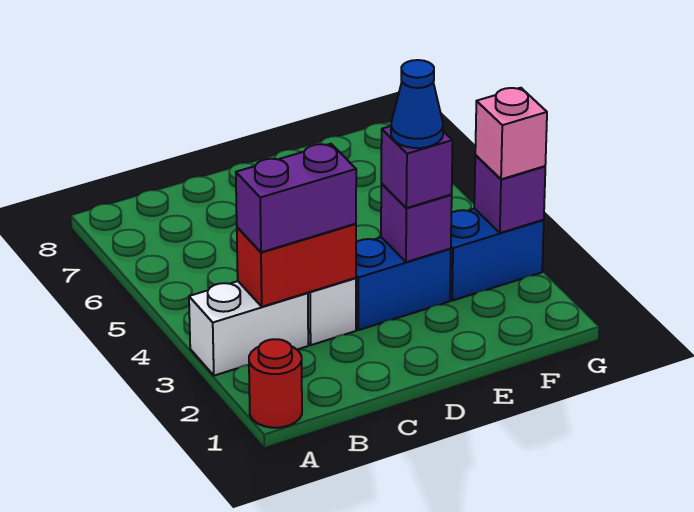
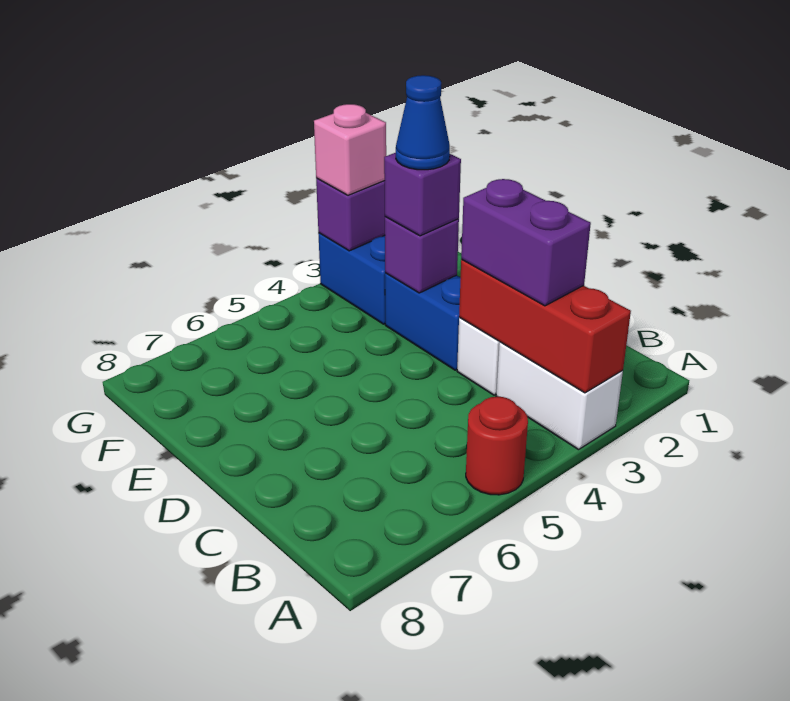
red round brick A1 level 1 -> red round brick A5 level 1
red brick B3:C3 level 2 -> red brick A3:C3 level 2

